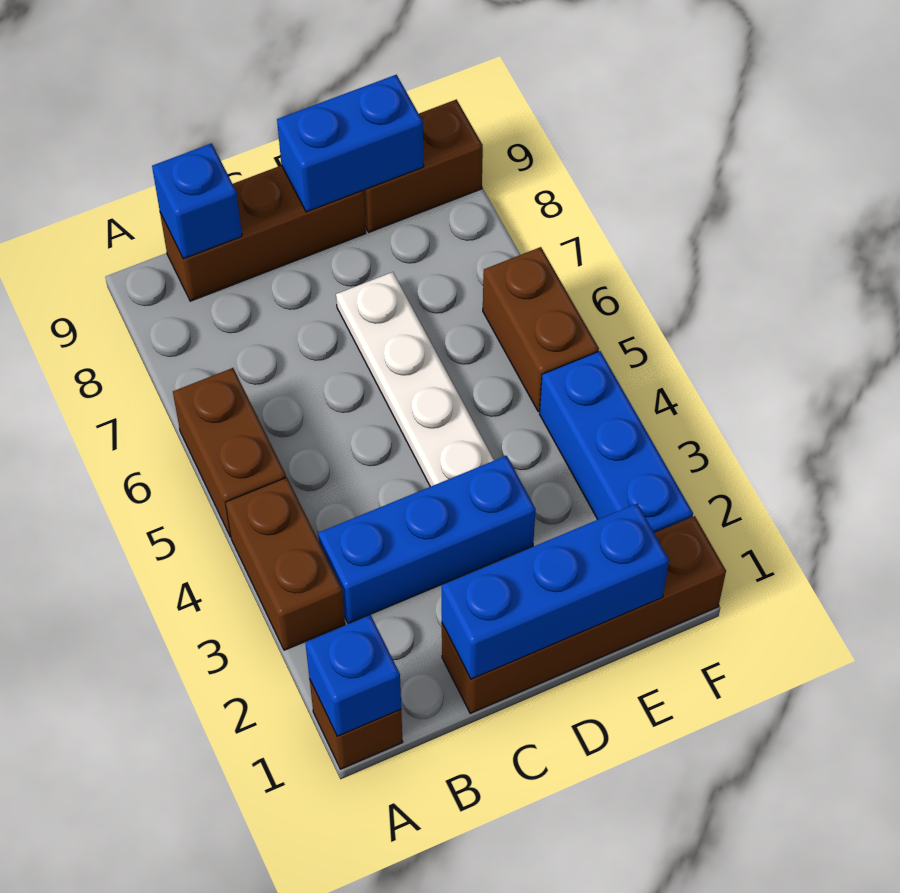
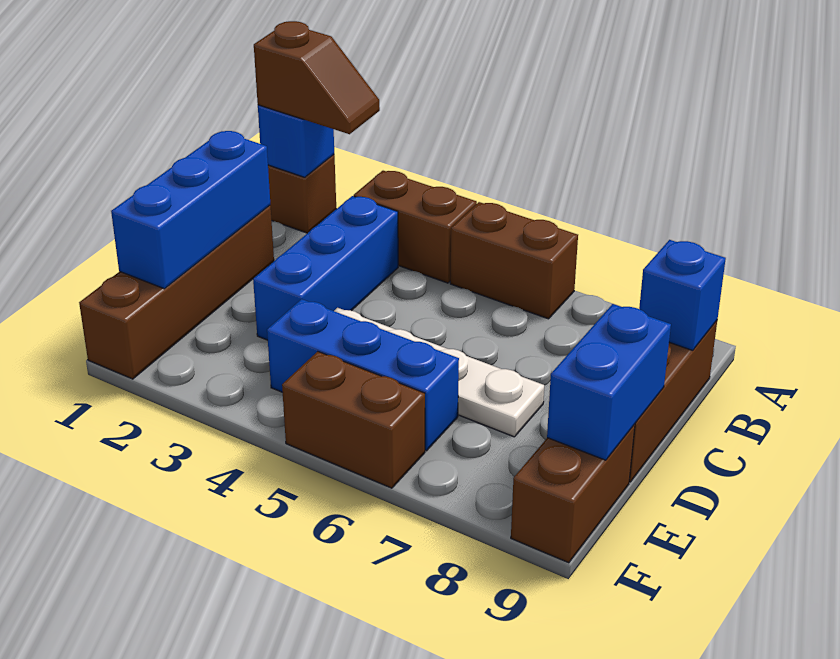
none -> brown slope A1:A2 level 3 top 1
blue brick F2:F4 level 1 -> blue brick E4:E6 level 1

